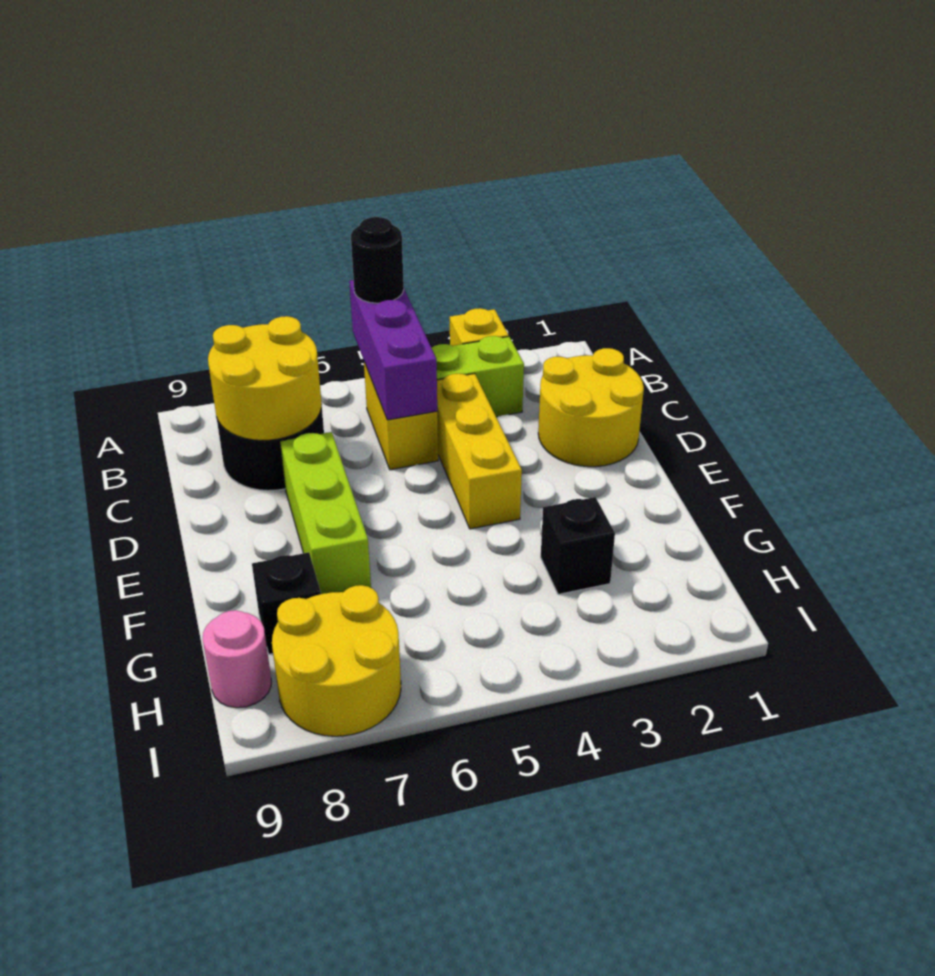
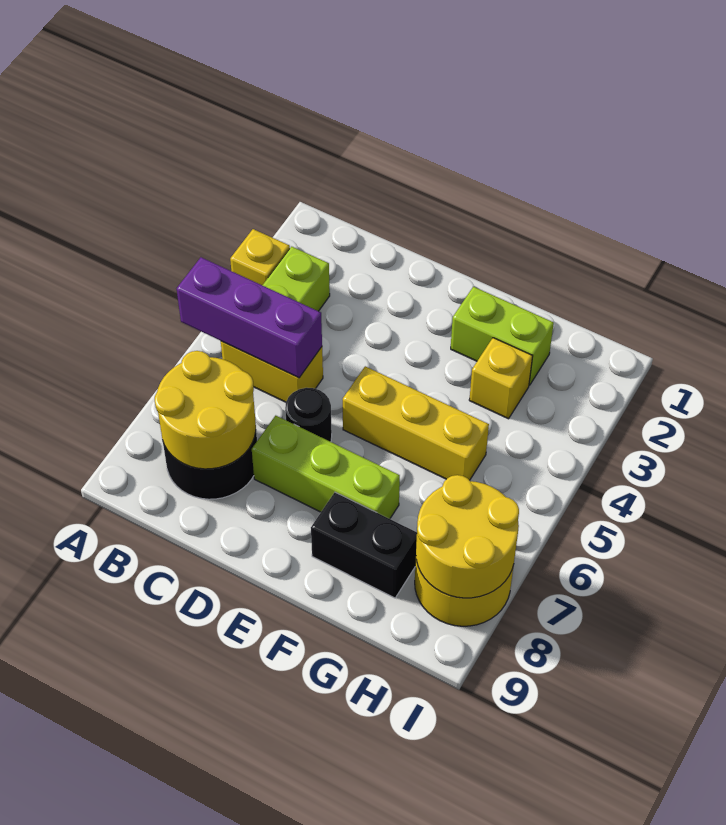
black round brick A5 level 3 -> black round brick D6 level 1
yellow round brick C1:D2 level 1 -> yellow round brick H7:I8 level 2
yellow brick C4:E4 level 1 -> yellow brick E5:G5 level 1
none -> lime brick F2:G2 level 1
black brick G3 level 1 -> yellow brick G3 level 1
black brick G8 level 1 -> black brick F8:G8 level 1
pink round brick H9 level 1 -> none

